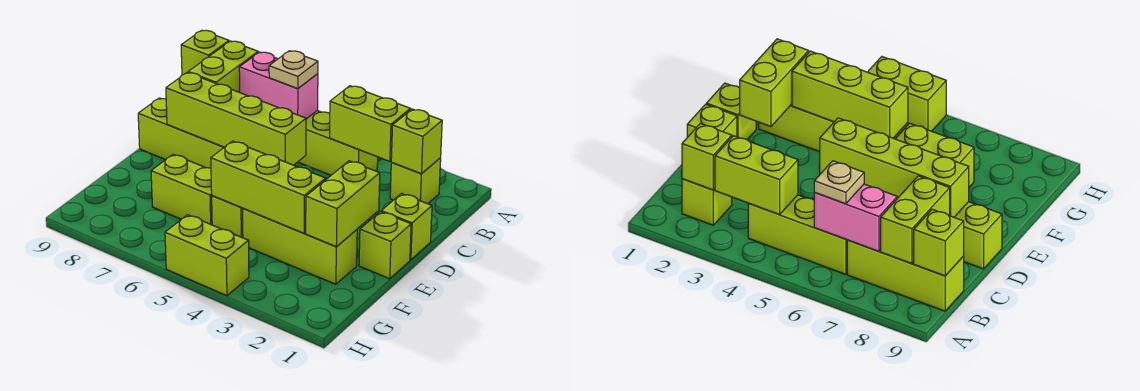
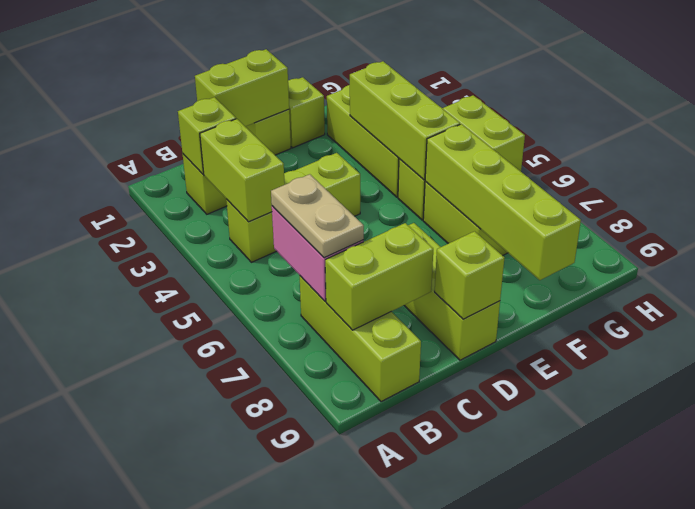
lime brick B4:B6 level 1 -> lime brick B4:D4 level 1
tan plate B6 level 3 -> tan plate B6:B7 level 3
lime brick B9 level 2 -> lime brick D9 level 2
lime brick D5:D8 level 2 -> lime brick F6:F9 level 2
lime brick E2:F2 level 2 -> lime brick C1:D1 level 2

